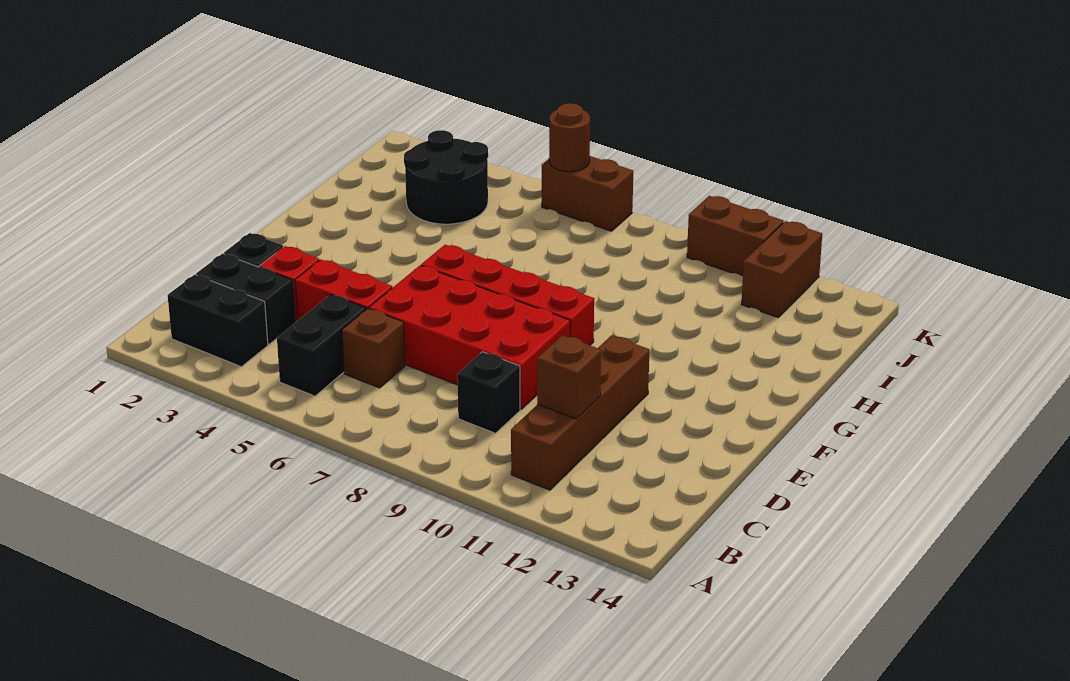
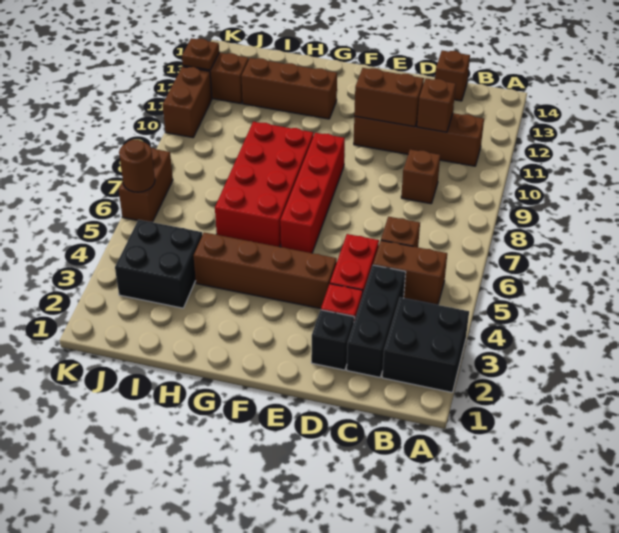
black brick B2:B3 level 1 -> black brick A2:B3 level 1
black brick B5:C5 level 1 -> brown brick B5:C5 level 1
black brick C2:C3 level 1 -> black brick C2:C4 level 1
black brick C9 level 1 -> brown brick C9 level 1
none -> brown brick C14 level 1
red brick D6:E9 level 1 -> red brick G6:H9 level 1
none -> brown brick D11:E11 level 2
none -> brown brick E4:H4 level 1
none -> brown brick G12:I12 level 1
black round brick I3:J4 level 1 -> black brick I3:J4 level 1
none -> brown plate K12 level 2

